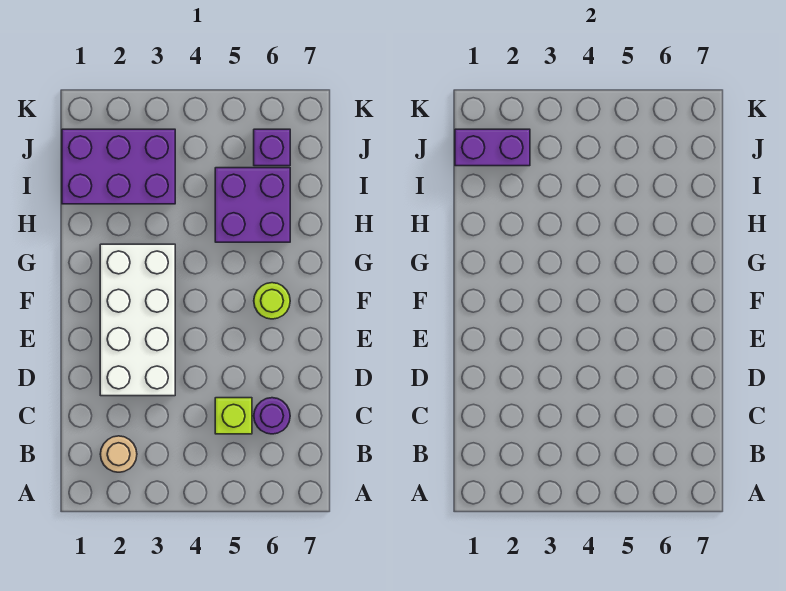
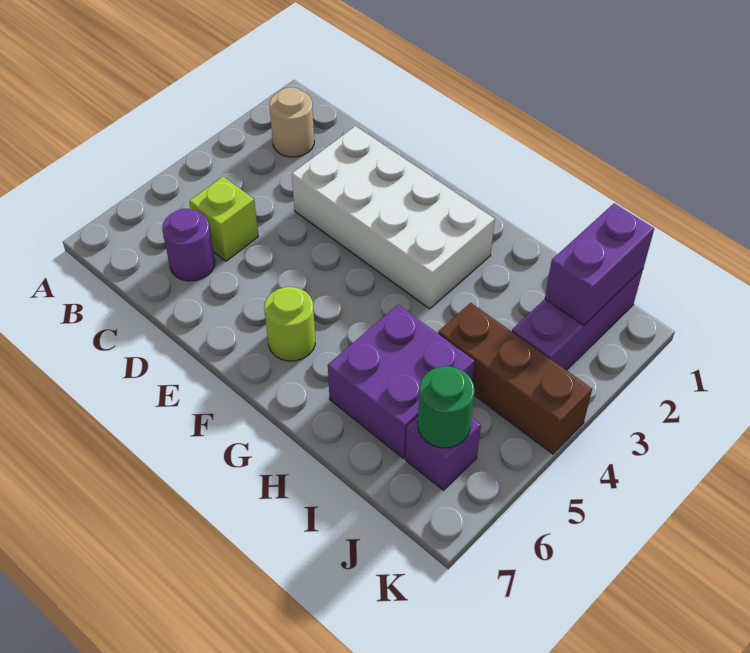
purple brick I1:J3 level 1 -> purple brick J1:J3 level 1
none -> brown brick I4:K4 level 1
none -> green round brick J6 level 2

